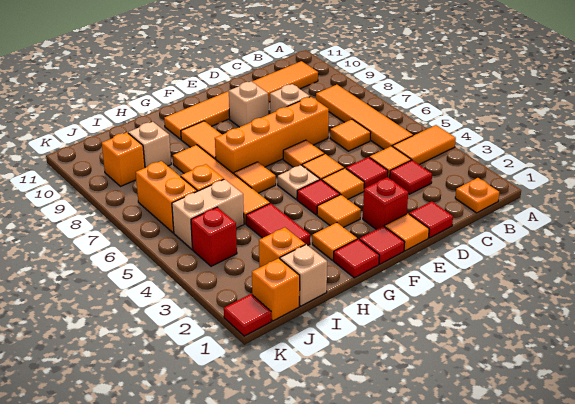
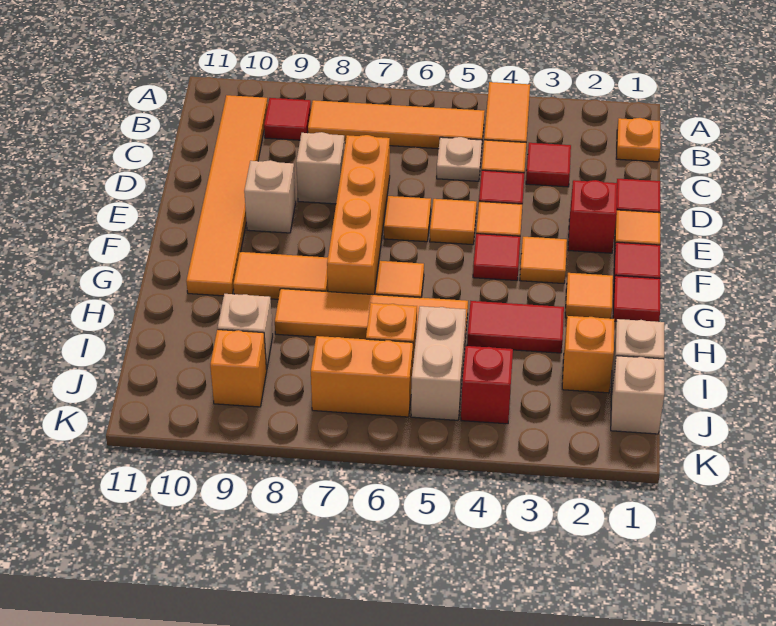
orange tile C6 level 1 -> none
tan plate F5 level 1 -> tan plate C5 level 1
orange brick J1 level 1 -> tan brick J1 level 1
red tile K1 level 1 -> red tile B9 level 1

